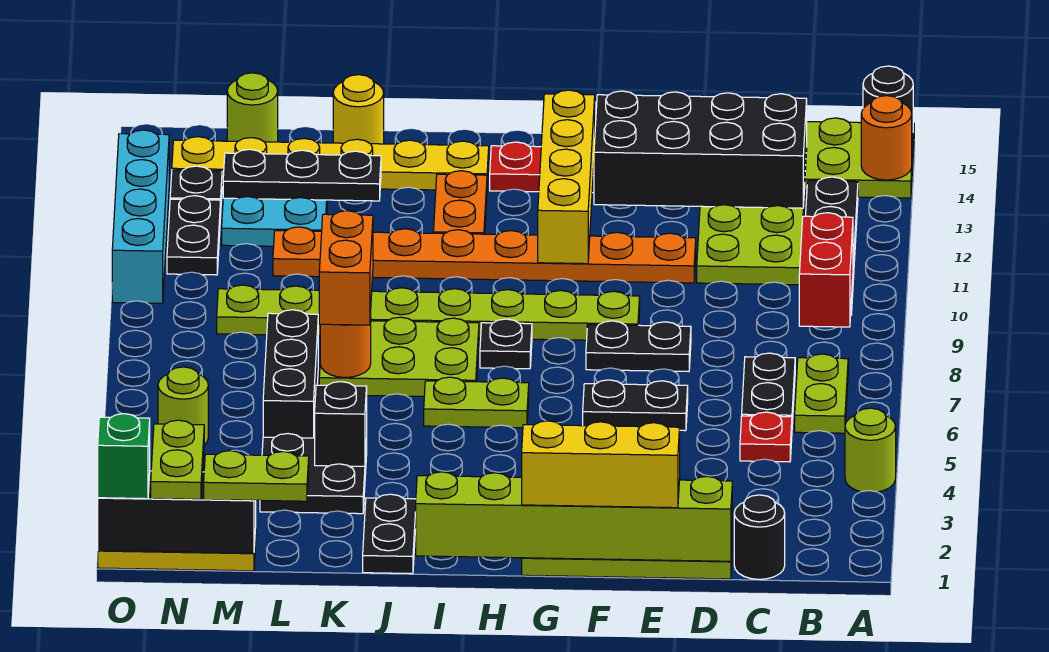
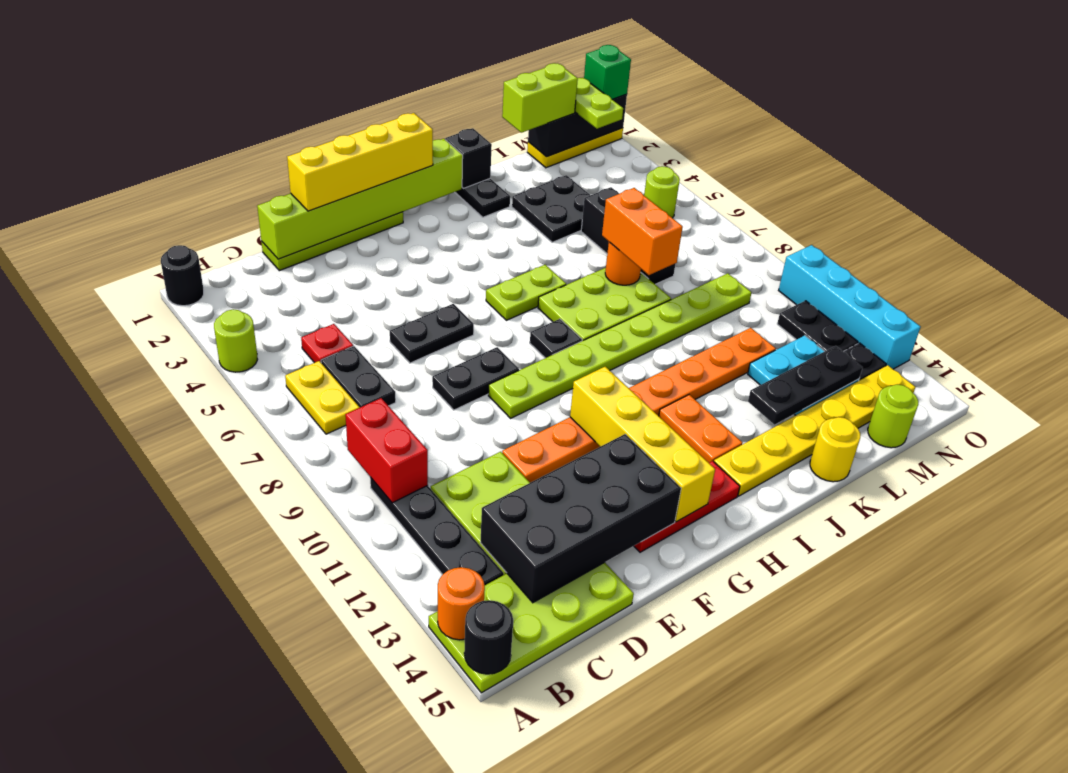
lime plate B6:B7 level 1 -> yellow plate B6:B7 level 1
black round brick C1 level 1 -> black round brick A1 level 1
yellow brick E1:G1 level 3 -> yellow brick E1:H1 level 3
black brick K4 level 2 -> black brick J1 level 2
lime plate L1:M1 level 3 -> lime brick L1:M1 level 3

